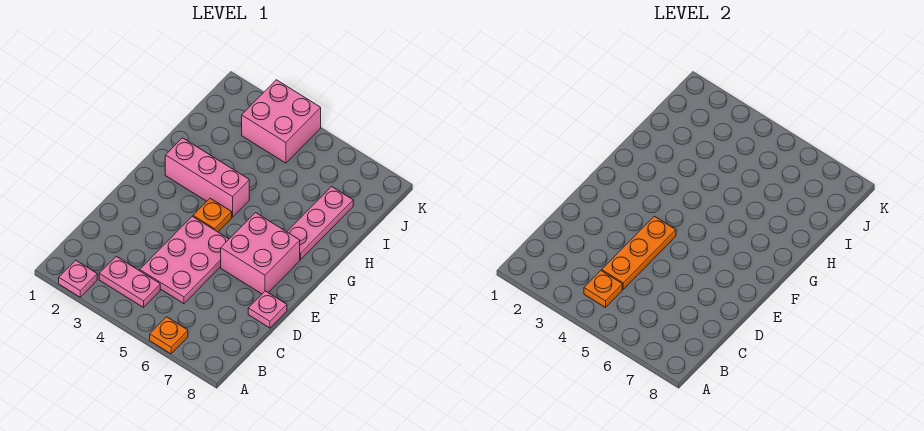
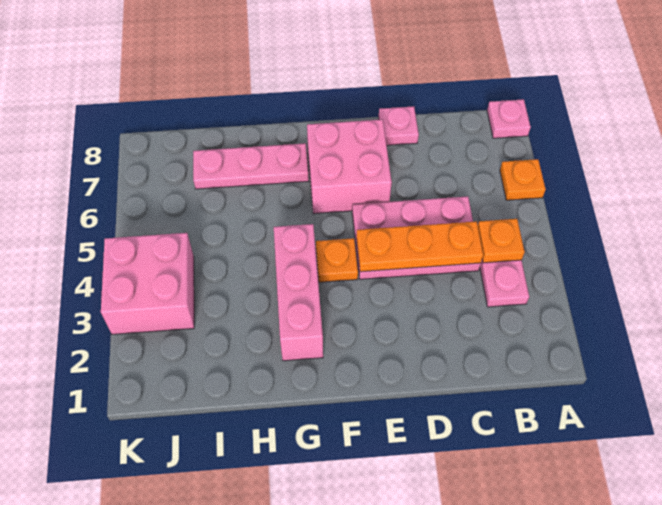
pink plate A2 level 1 -> pink plate A8 level 1

